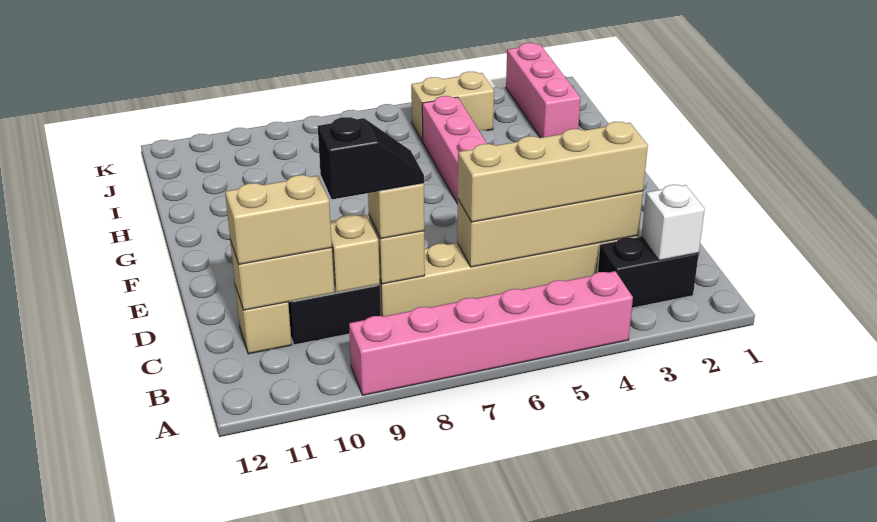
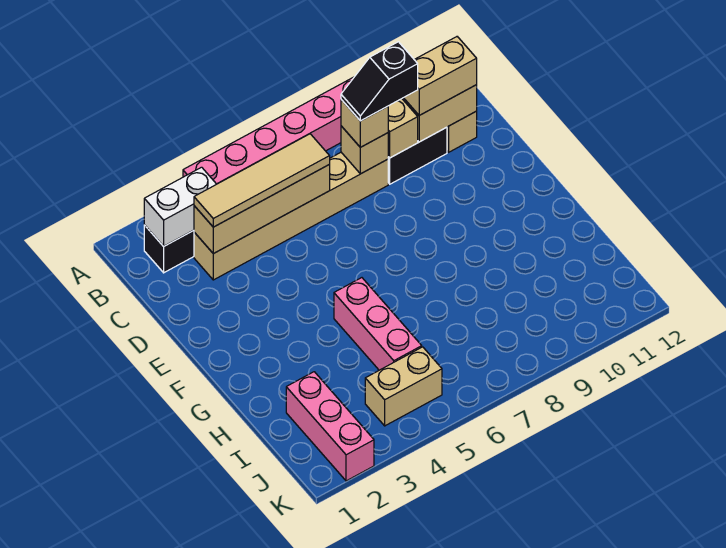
white brick B2 level 2 -> white brick B2:B3 level 2
tan brick C3:C6 level 3 -> tan tile C3:C6 level 3

